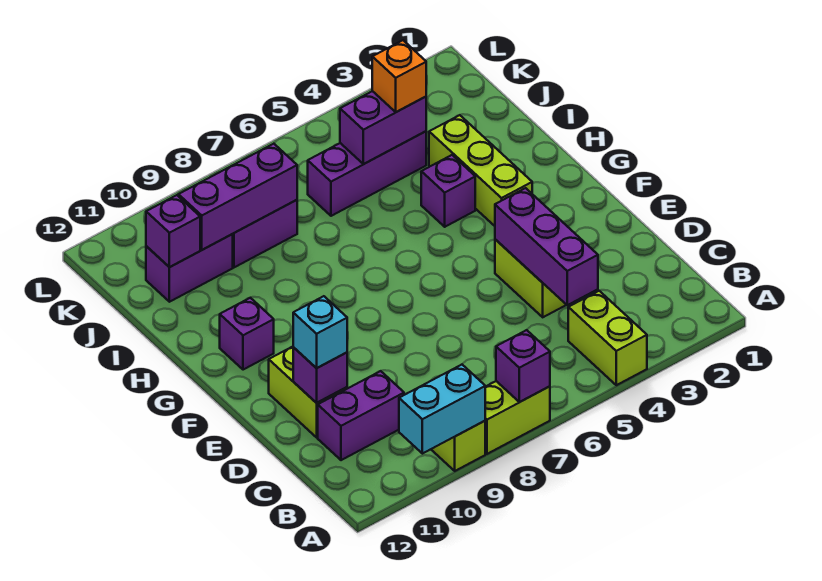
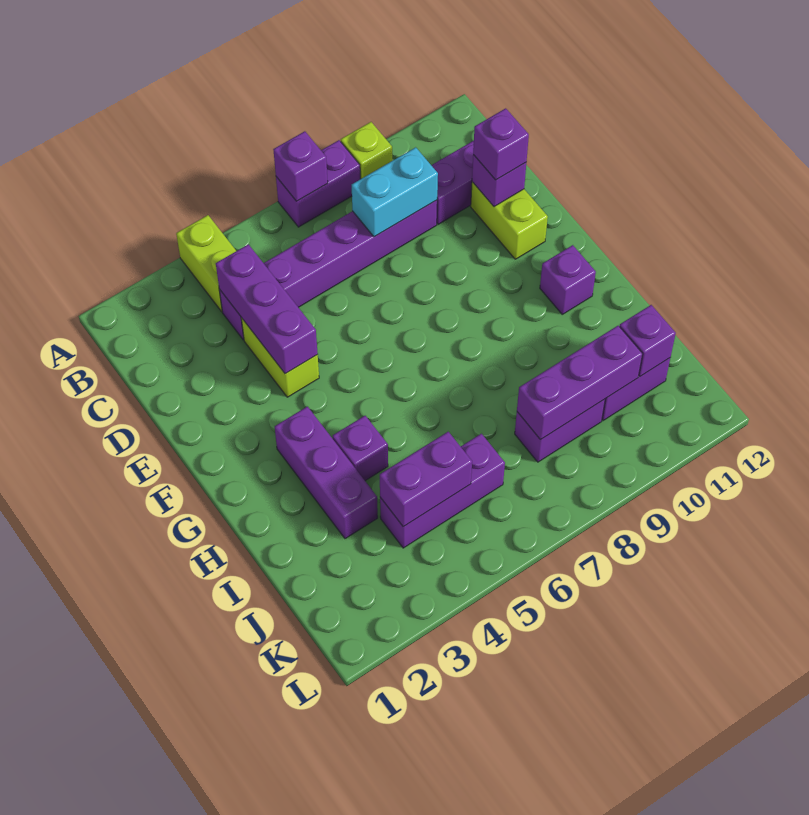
lime brick A7:A8 level 1 -> purple brick A7:A8 level 1
cyan brick A9:A10 level 2 -> cyan brick C8:C9 level 2
none -> purple brick C4:C9 level 1
cyan brick D11 level 3 -> purple brick D11 level 3
lime brick G3:I3 level 1 -> purple brick G3:I3 level 1
orange brick J4 level 3 -> none

